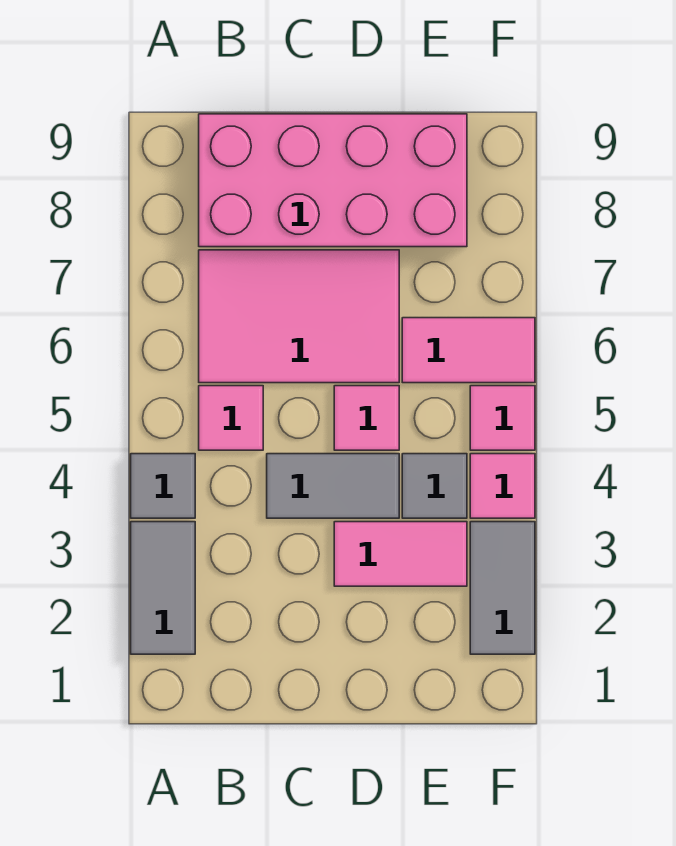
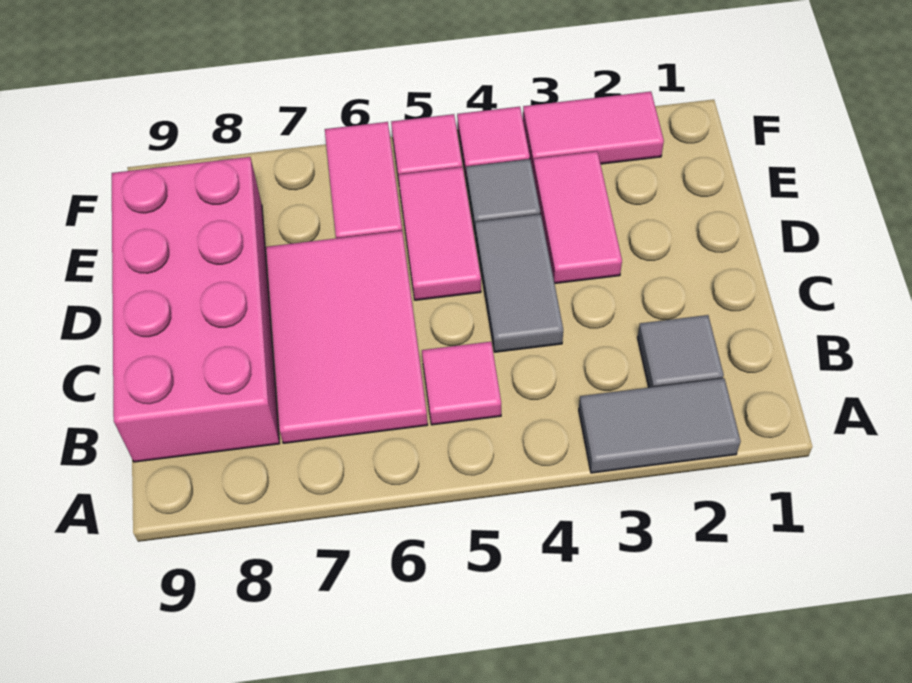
grey tile A4 level 1 -> grey tile B2 level 1
pink tile D5 level 1 -> pink tile D5:E5 level 1
grey tile F2:F3 level 1 -> pink tile F2:F3 level 1

